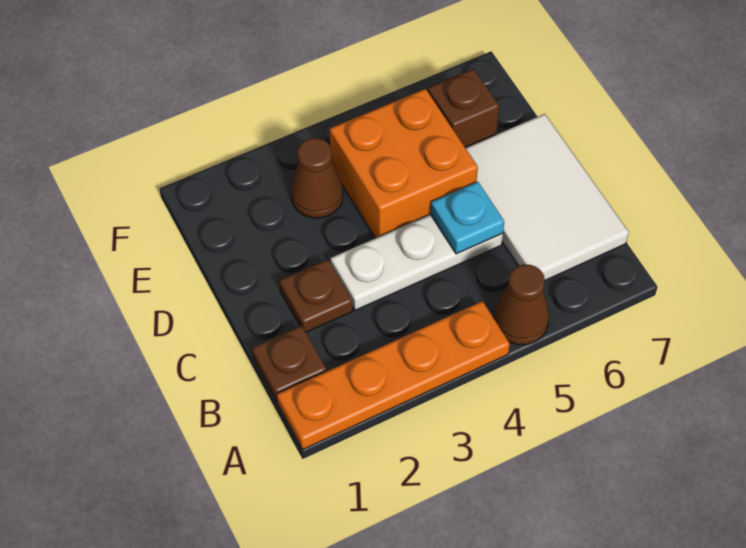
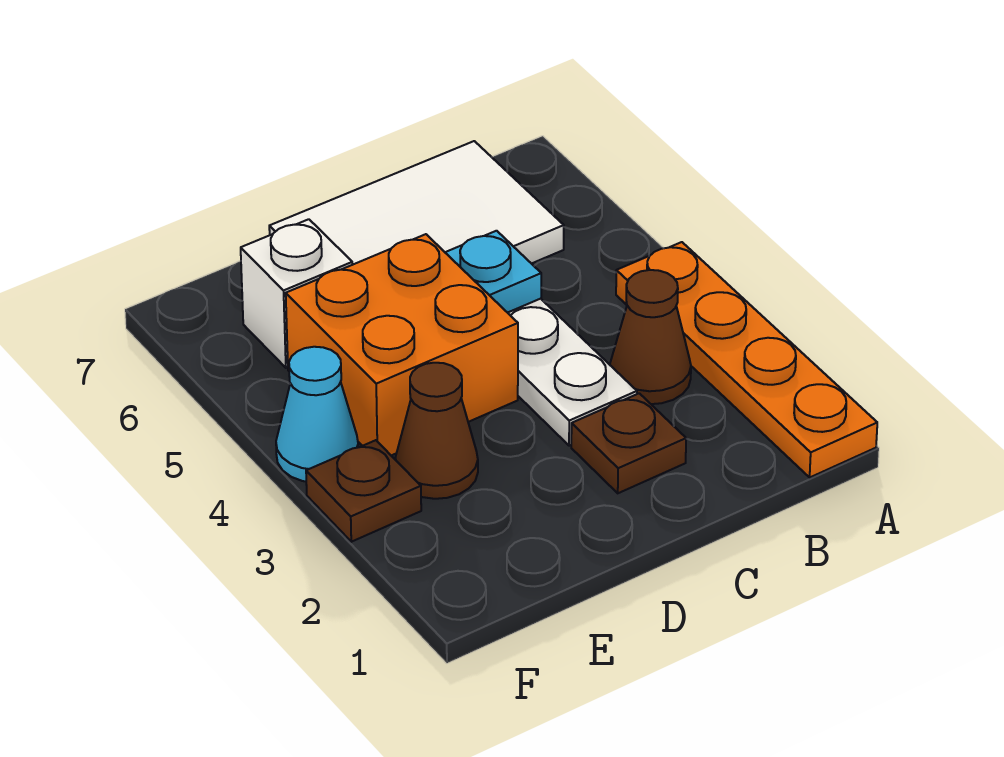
brown cone A5 level 1 -> brown cone B3 level 1
brown plate B1 level 1 -> brown plate F3 level 1
brown brick E6 level 1 -> white brick E6 level 1
none -> cyan cone F4 level 1

